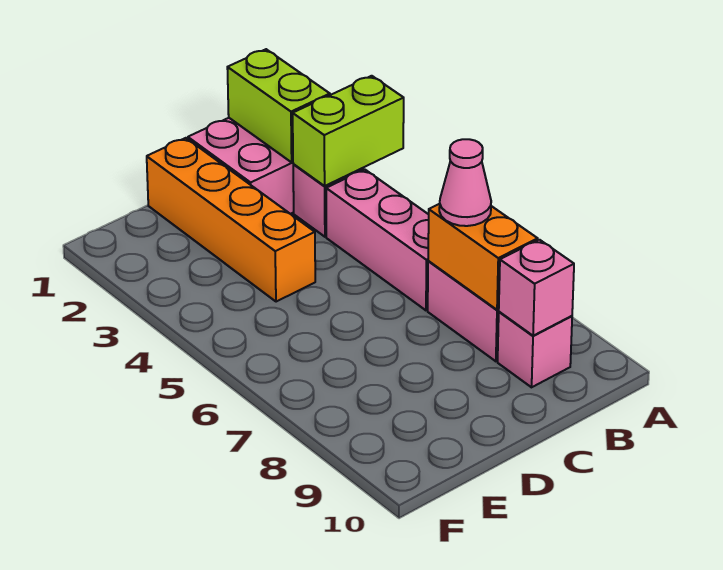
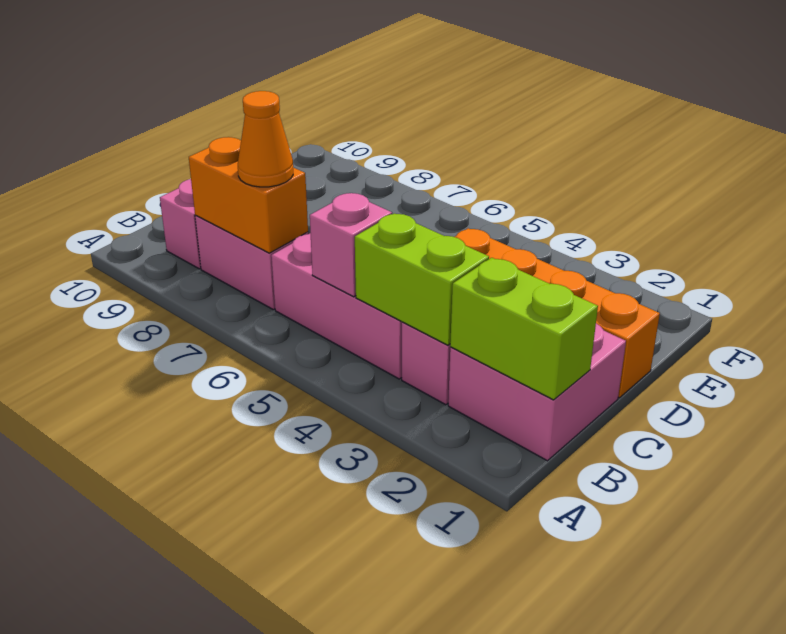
lime brick A3:B3 level 2 -> lime brick B3:B4 level 2
pink cone B7 level 3 -> orange cone B7 level 3
pink brick B9 level 2 -> pink brick B5 level 2

